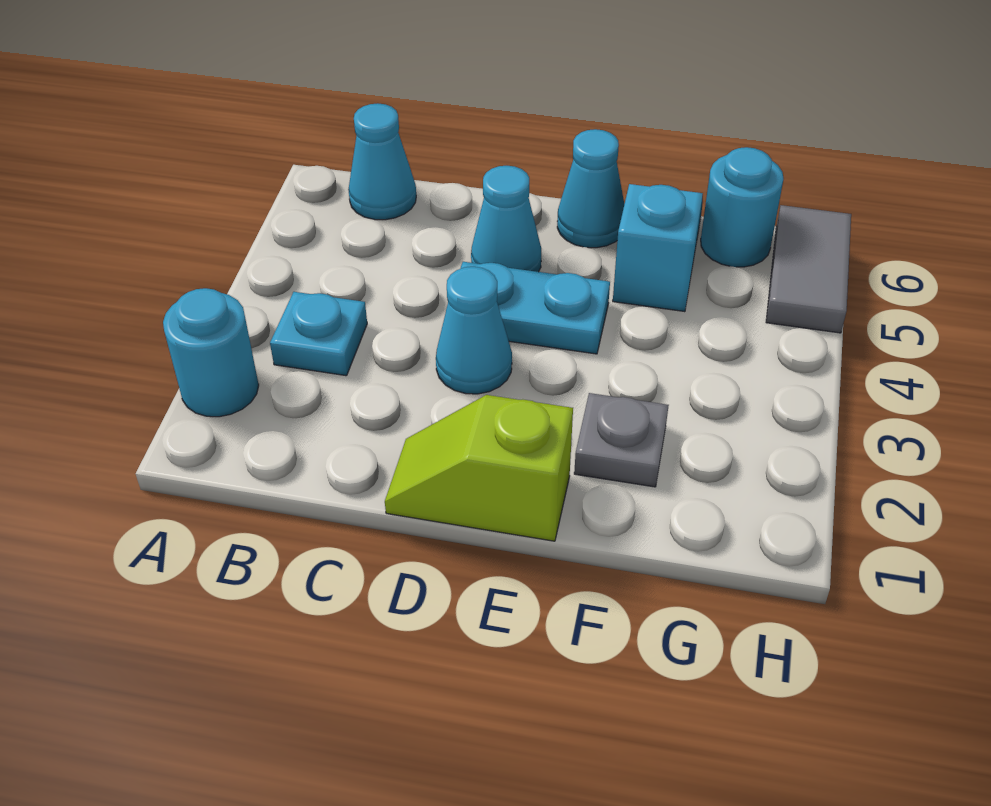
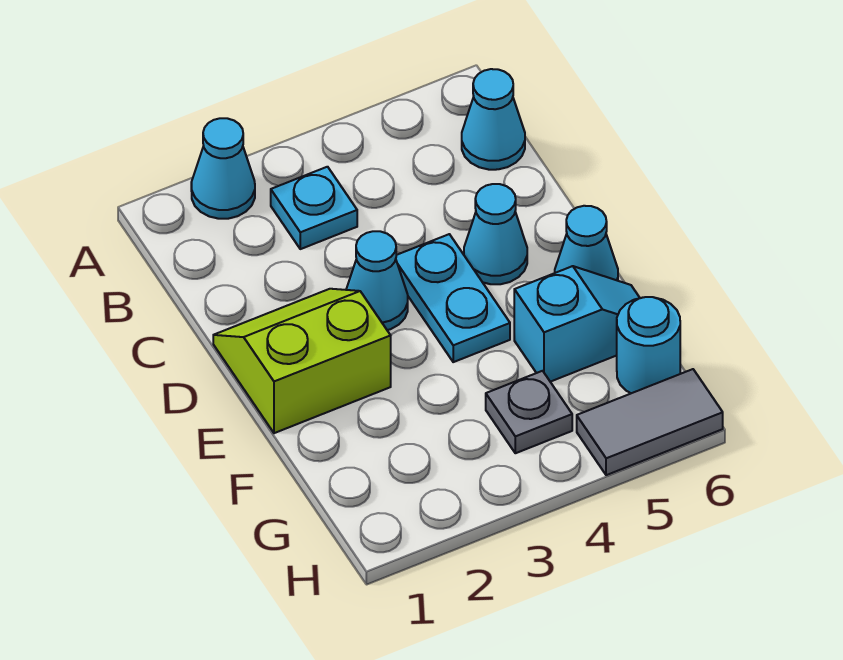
cyan round brick A2 level 1 -> cyan cone A2 level 1
lime slope D1:E1 level 1 top E -> lime slope D1:E2 level 1 top E
grey plate F2 level 1 -> grey plate G4 level 1

